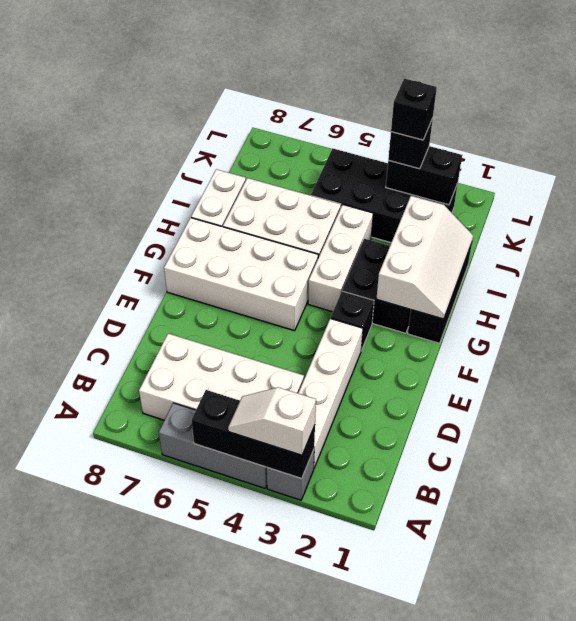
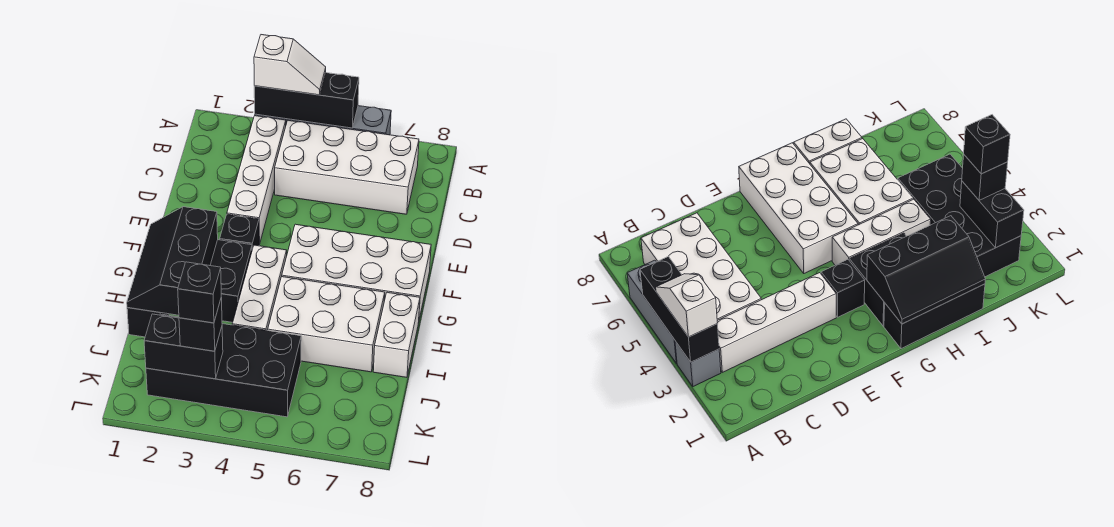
white slope G1:I2 level 2 top 2 -> black slope G1:I2 level 2 top 2

